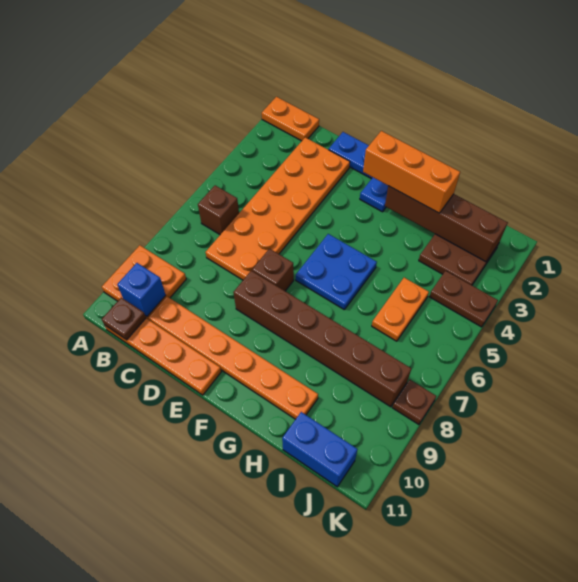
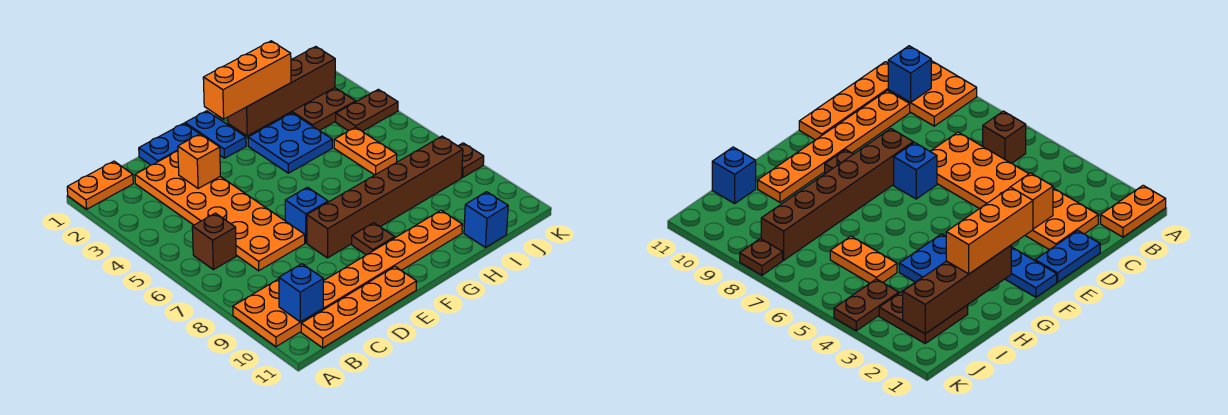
brown plate B11 level 2 -> brown plate F9 level 1
none -> orange brick D3 level 2
brown brick E7 level 1 -> blue brick E7 level 1
blue plate F5:G6 level 1 -> blue plate G3:H4 level 1
blue brick I11:J11 level 1 -> blue brick I11 level 1

